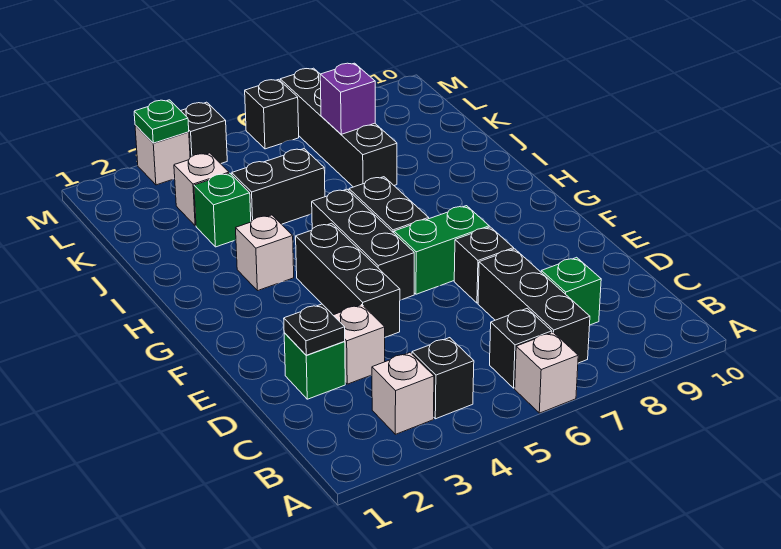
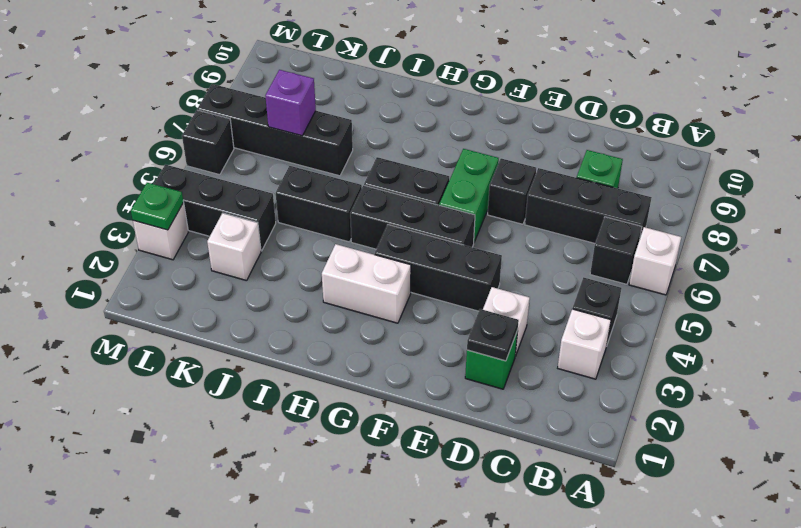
white brick H3 level 1 -> white brick G3:H3 level 1
green brick J3 level 1 -> none
black brick J4:J5 level 1 -> black brick I5:J5 level 1
black brick M4 level 1 -> black brick K4:M4 level 1

